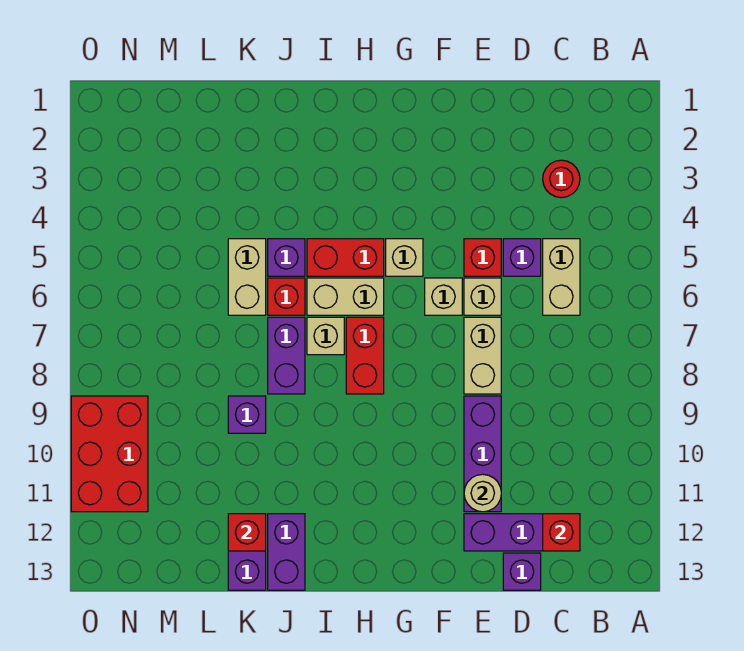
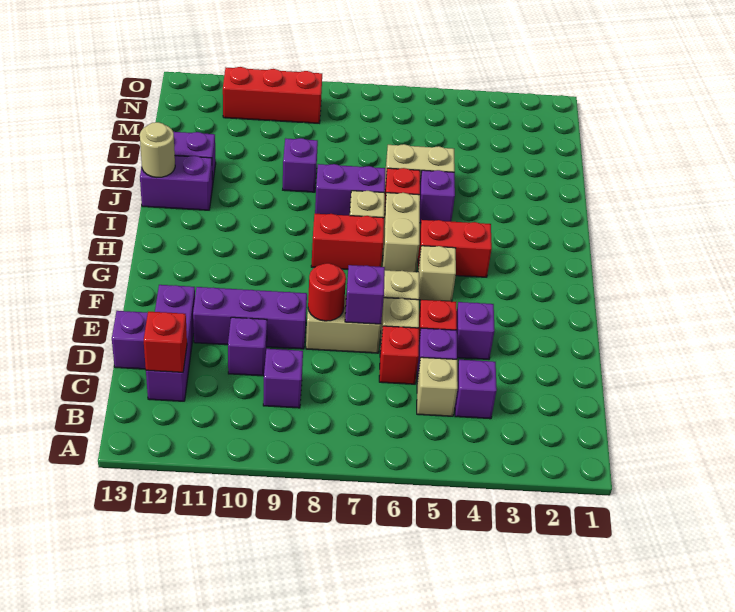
red round brick C3 level 1 -> red round brick E8 level 2
none -> purple brick C4 level 1
tan brick C5:C6 level 1 -> tan brick C5 level 1
none -> purple brick C9 level 1
none -> purple brick D10 level 1
none -> purple brick E4 level 1
none -> purple brick E7 level 2
tan round brick E11 level 2 -> tan round brick J13 level 2
red brick H5:I5 level 1 -> red brick H4:H5 level 1
red brick K12 level 2 -> red brick D6 level 1
red brick N9:O11 level 1 -> red brick N9:N11 level 1

